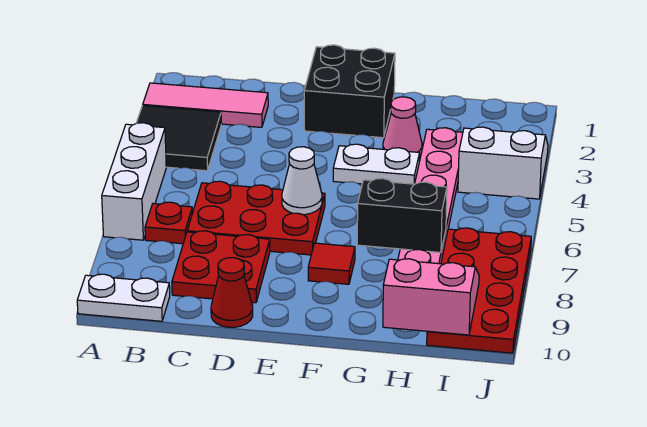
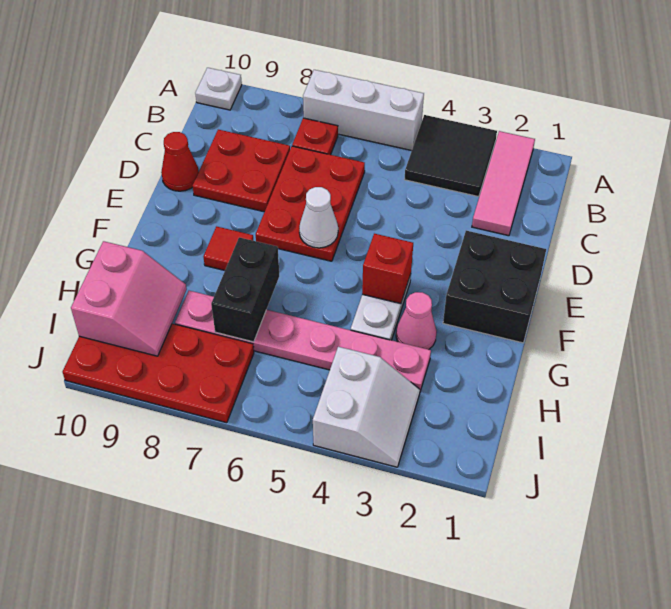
white plate A10:B10 level 1 -> white plate A10 level 1
none -> red brick F4 level 2

